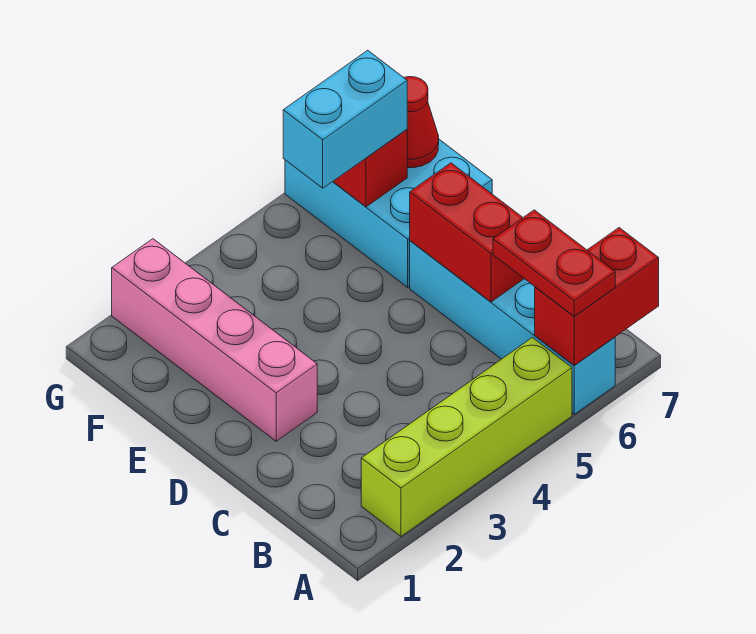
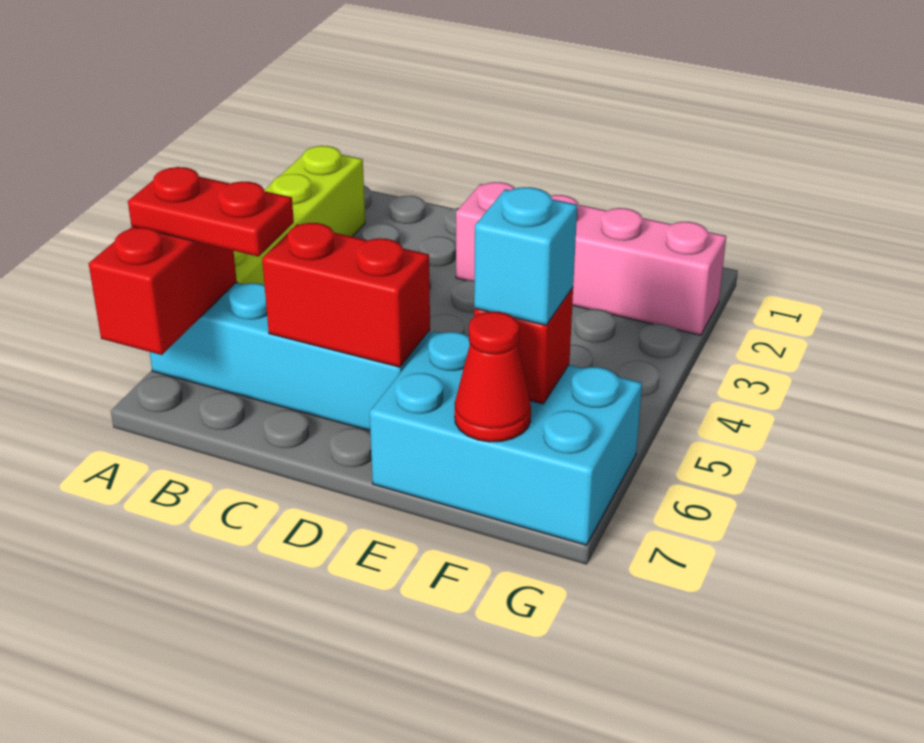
cyan brick F5:F6 level 3 -> cyan brick F6 level 3

